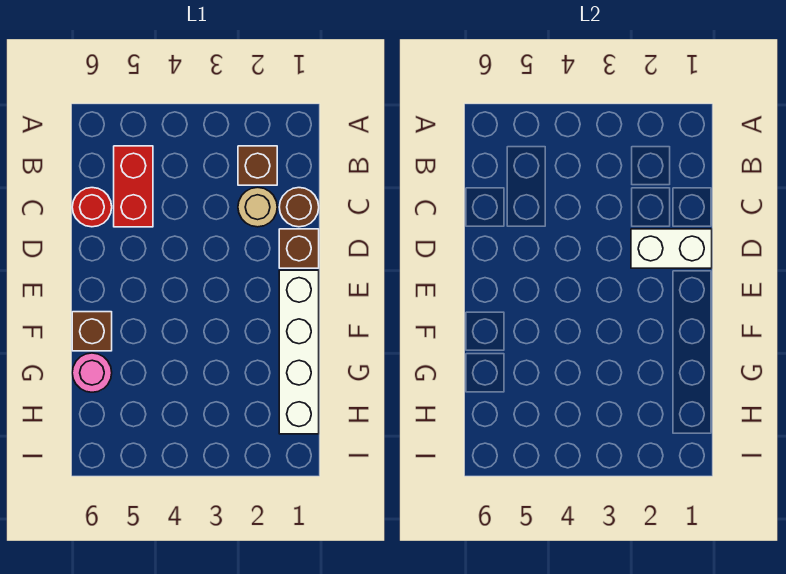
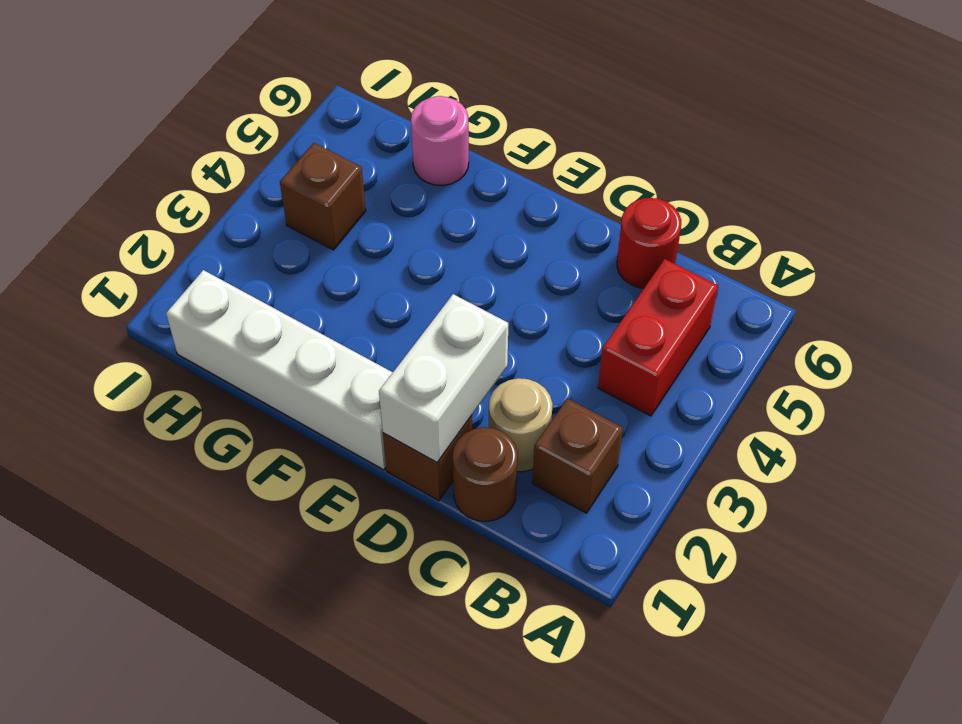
red brick B5:C5 level 1 -> red brick B4:B5 level 1
brown brick F6 level 1 -> brown brick H4 level 1

